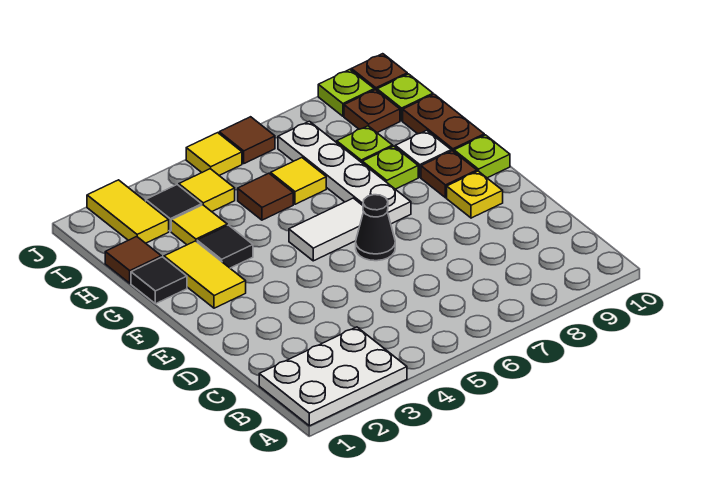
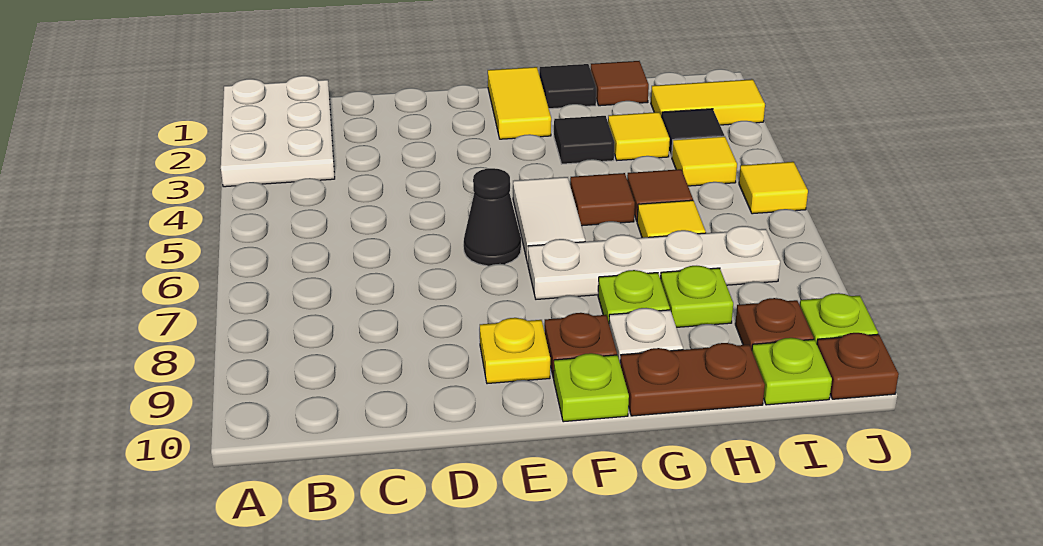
yellow tile F2:G2 level 1 -> yellow tile F1:F2 level 1
brown tile J6 level 1 -> brown tile G5 level 1

